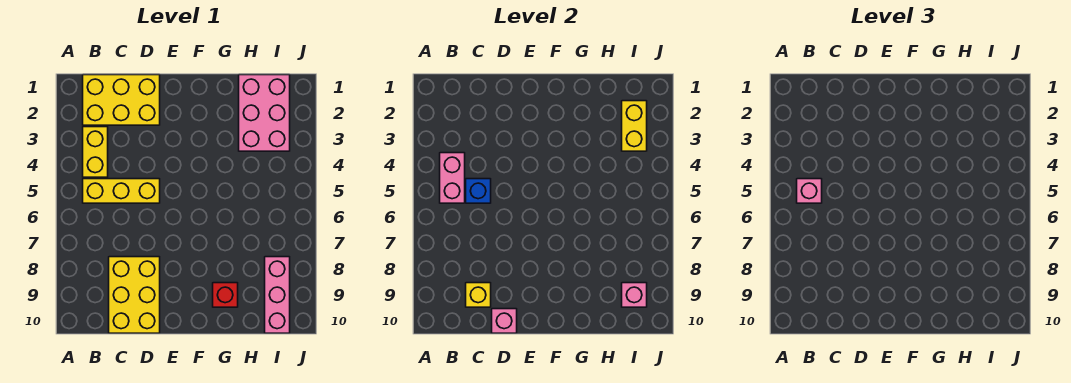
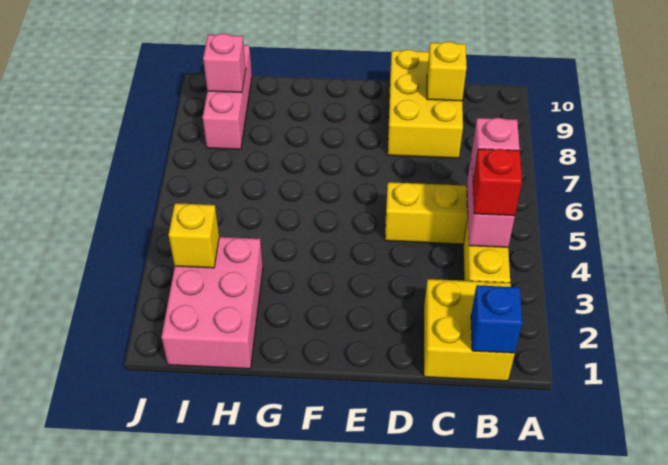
yellow brick B1:D2 level 1 -> yellow brick B1:C2 level 1
blue brick C5 level 2 -> blue brick B1 level 2
pink brick D10 level 2 -> none
red brick G9 level 1 -> red brick B4 level 3
yellow brick I2:I3 level 2 -> yellow brick I3 level 2

